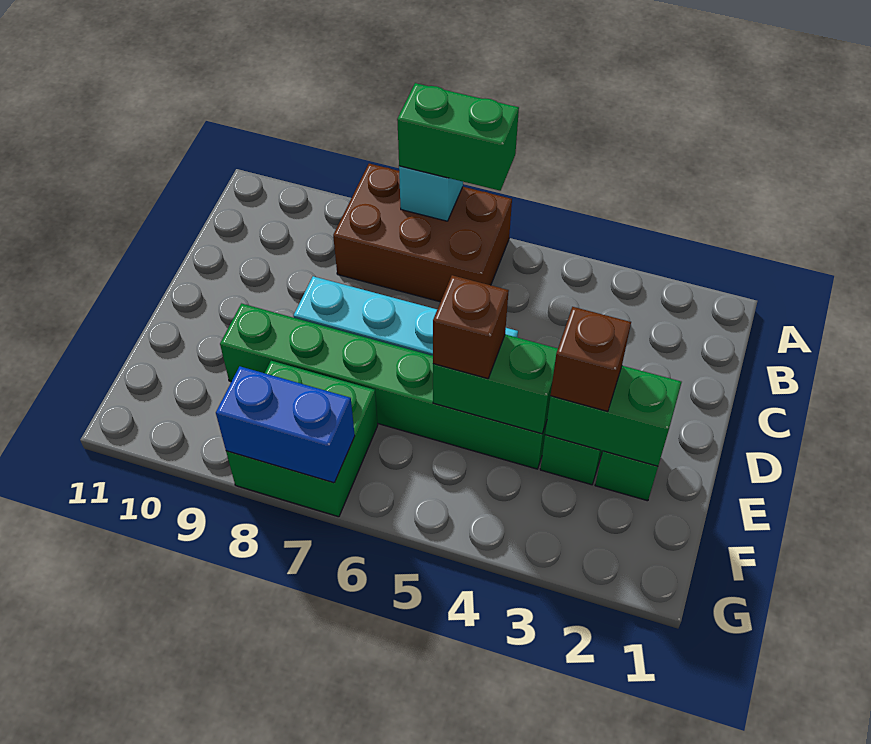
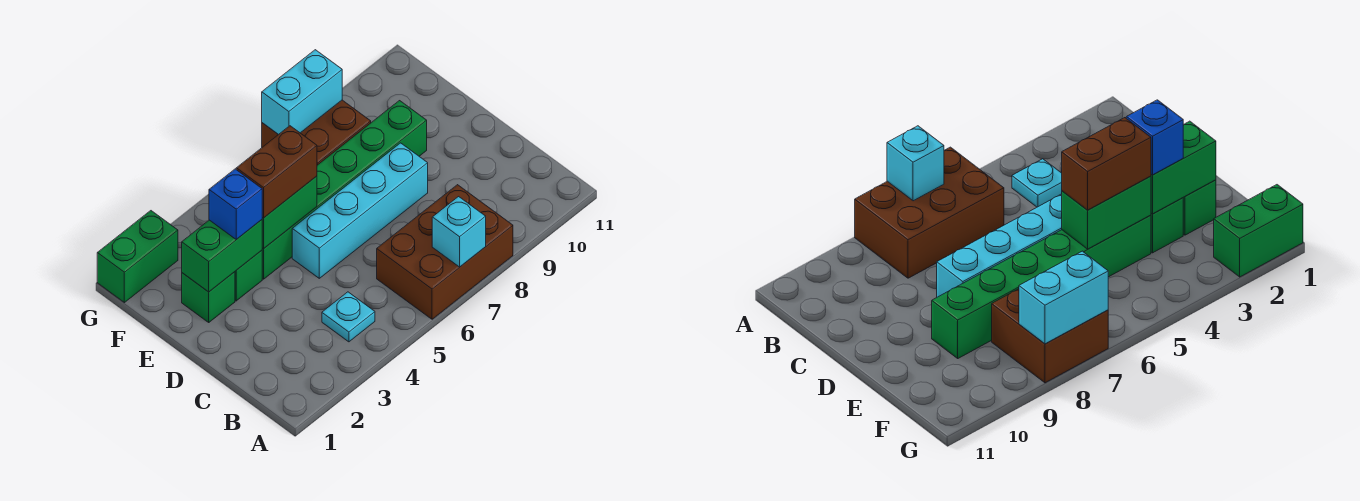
green brick A6:A7 level 3 -> green brick G1:G2 level 1
none -> cyan plate B4 level 1
brown brick E3 level 3 -> blue brick E3 level 3
brown brick E5 level 3 -> brown brick E4:E5 level 3
green brick F7:G8 level 1 -> brown brick F7:G8 level 1
blue brick G7:G8 level 2 -> cyan brick G7:G8 level 2

